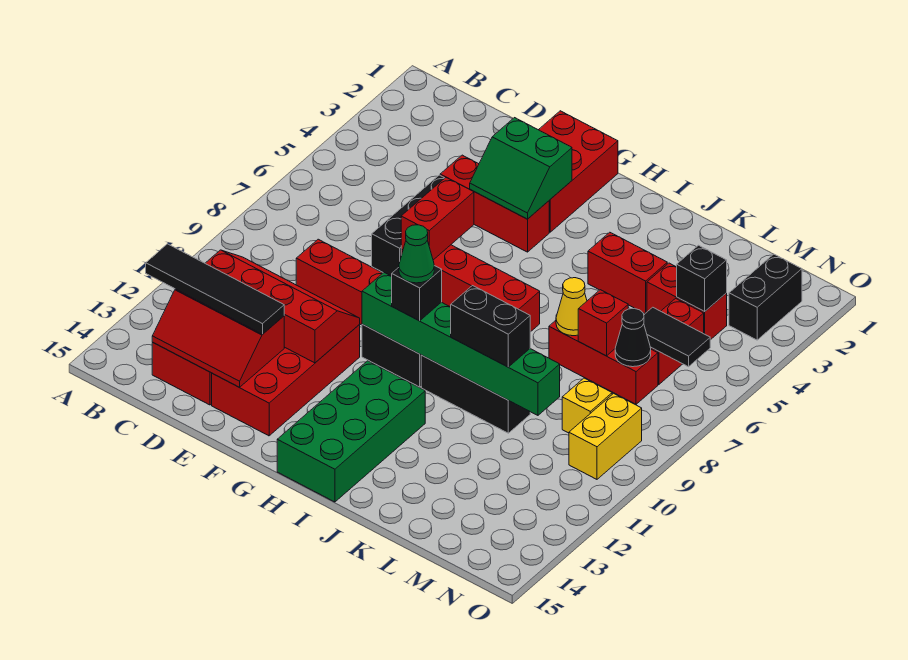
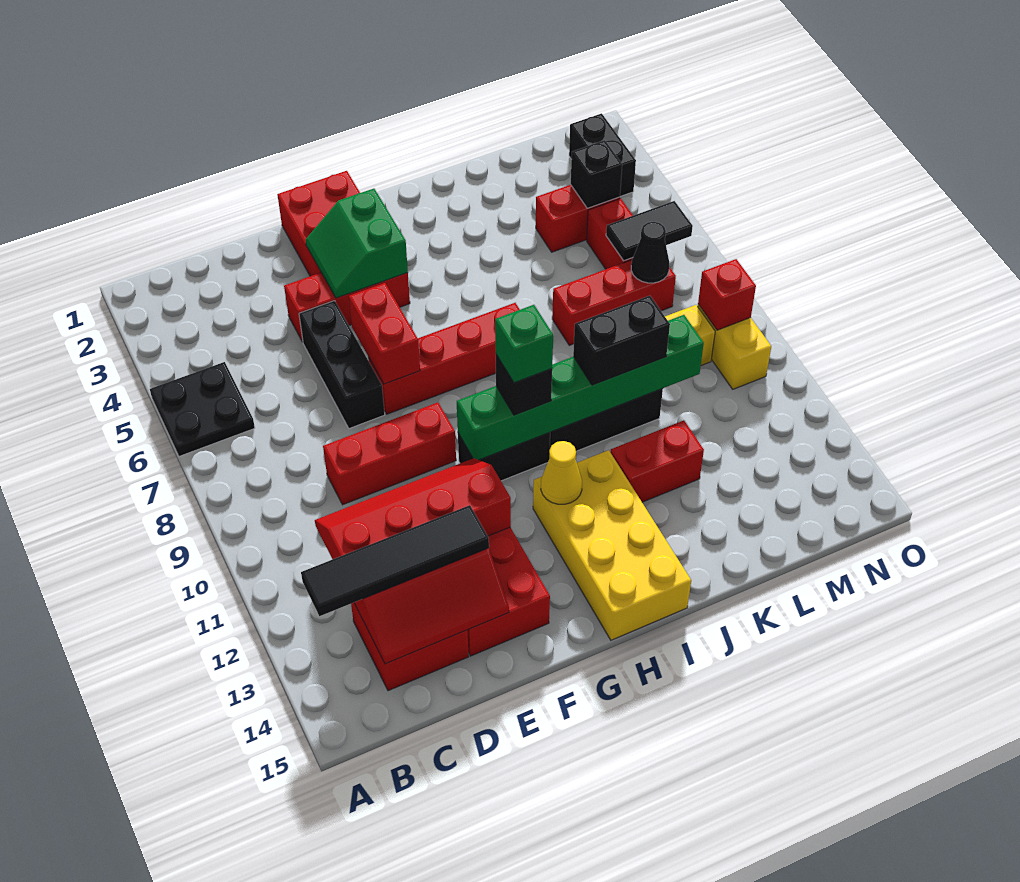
none -> black plate A5:B6 level 1
green slope F3:G4 level 2 top 3 -> green slope F3:G4 level 2 top G
green cone H10 level 4 -> green brick H10 level 4
green brick H12:I15 level 1 -> yellow brick H12:I15 level 1
red brick J4:K4 level 1 -> red brick J12:K12 level 1
yellow cone K7 level 2 -> yellow cone H12 level 2
red brick L7 level 2 -> red brick N9 level 2

